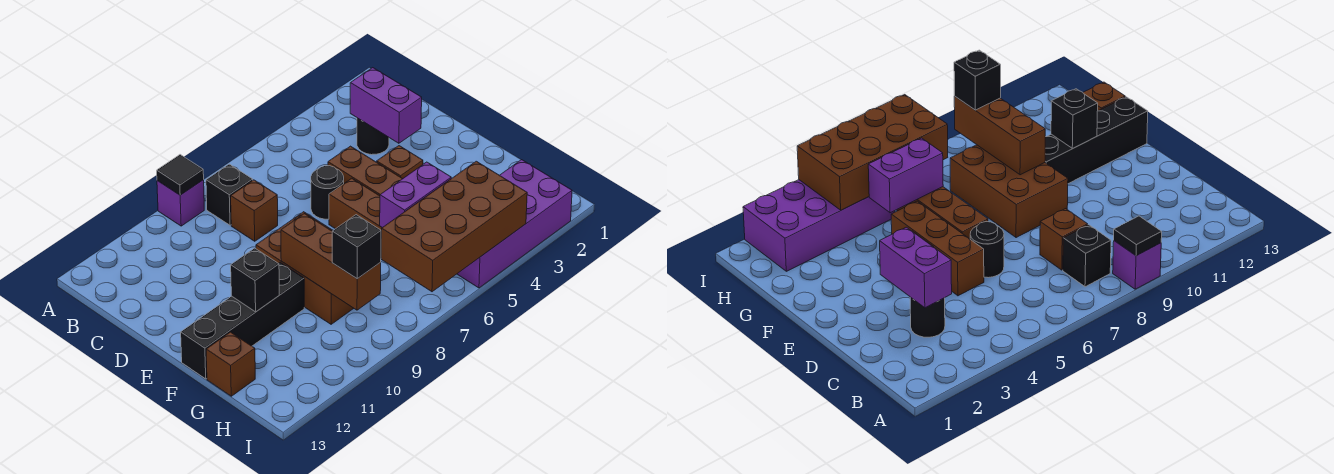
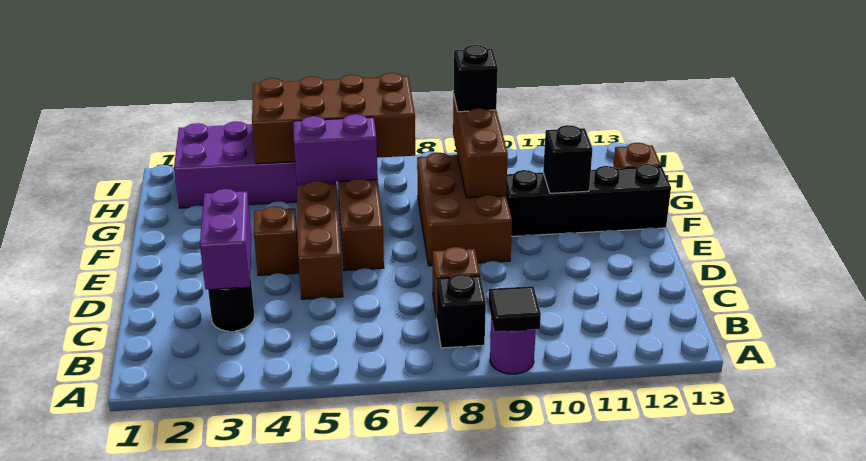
purple brick A9 level 1 -> purple round brick A9 level 1
black round brick D6 level 1 -> none

